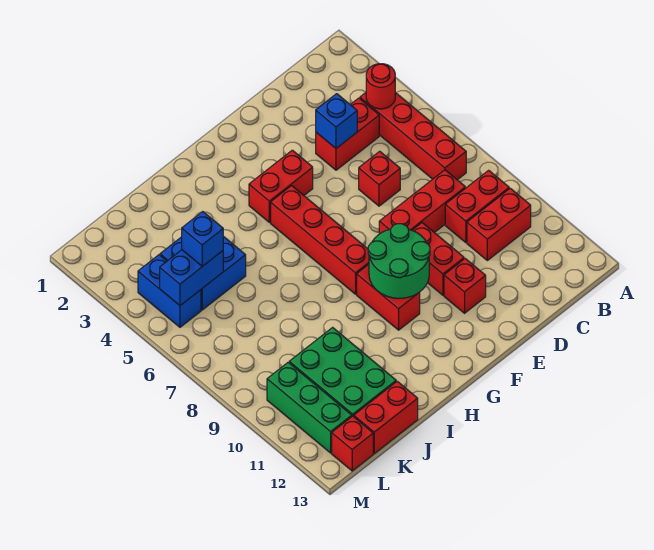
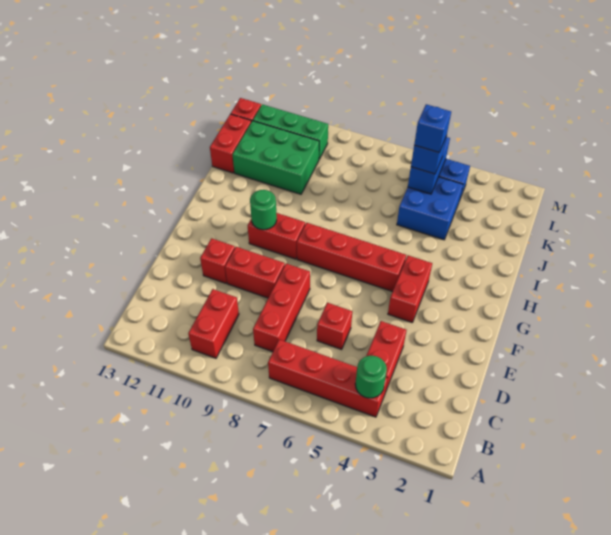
red round brick B4 level 2 -> green round brick B4 level 2
red brick B9:C9 level 1 -> none
blue brick D4 level 2 -> blue brick K5 level 4
green round brick F9:G10 level 2 -> green round brick G10 level 2

